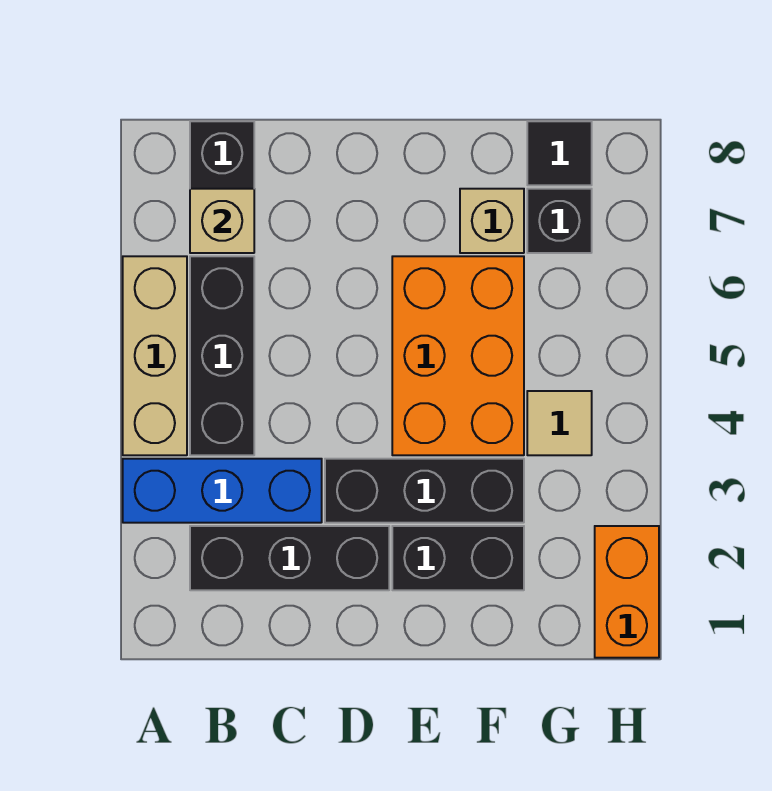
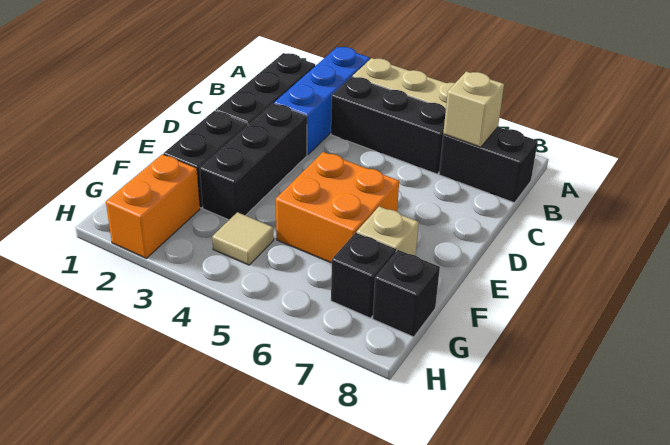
orange brick E4:F6 level 1 -> orange brick E5:F6 level 1
black tile G8 level 1 -> black brick G8 level 1
orange brick H1:H2 level 1 -> orange brick G2:H2 level 1

